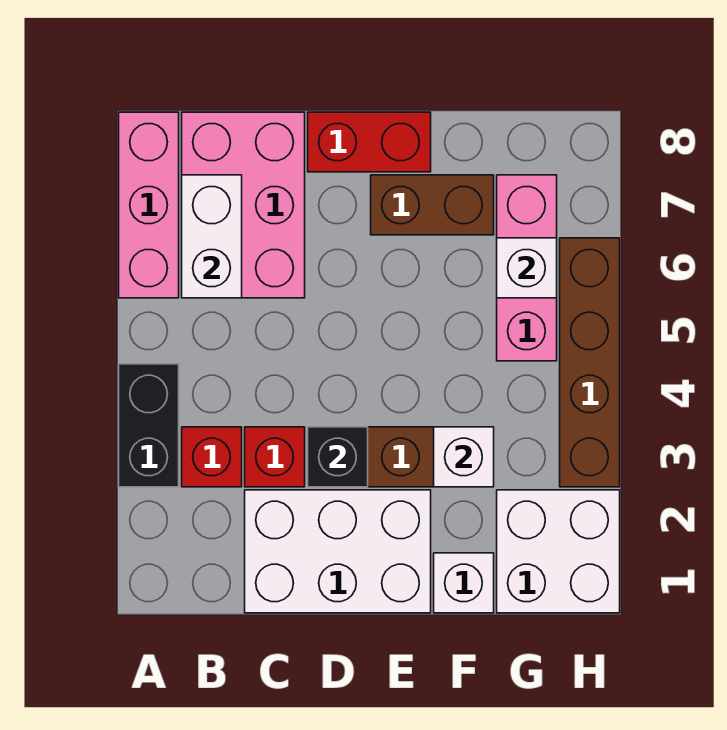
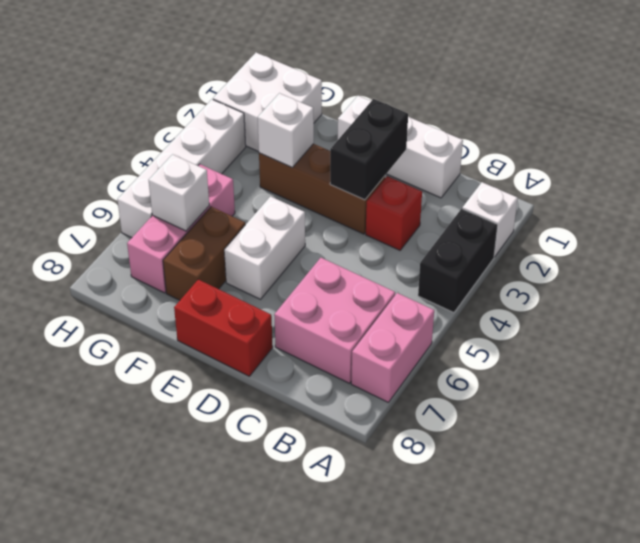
pink brick A6:A8 level 1 -> pink brick A6:A7 level 1
red brick B3 level 1 -> none
pink brick B6:C8 level 1 -> pink brick B6:C7 level 1
white brick B6:B7 level 2 -> white brick E5:E6 level 1
white brick C1:E2 level 1 -> white brick C1:E1 level 1
black brick D3 level 2 -> black brick D2:D3 level 2
brown brick E7:F7 level 1 -> brown brick F6:F7 level 1
white brick F1 level 1 -> white brick A2 level 1
brown brick H3:H6 level 1 -> white brick H3:H6 level 1

